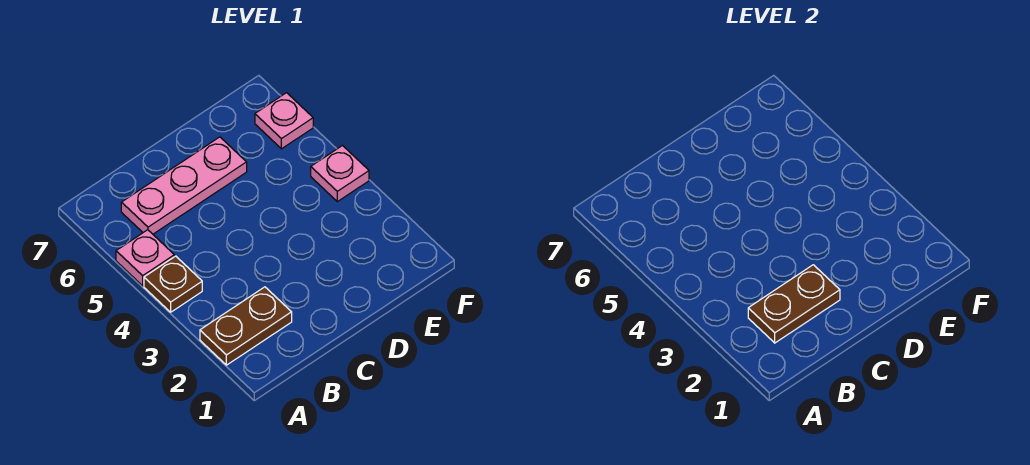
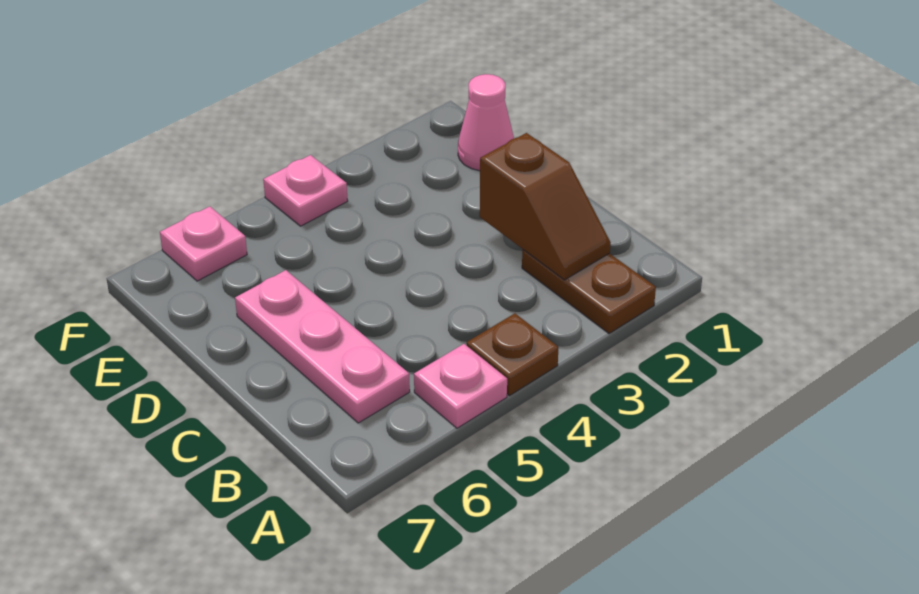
brown plate B2:C2 level 2 -> brown slope B2:C2 level 2 top C
none -> pink cone E1 level 1

